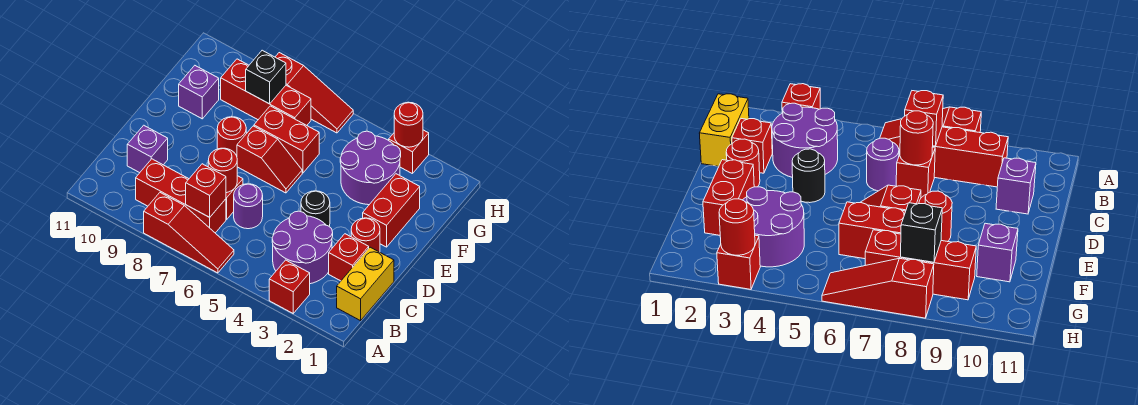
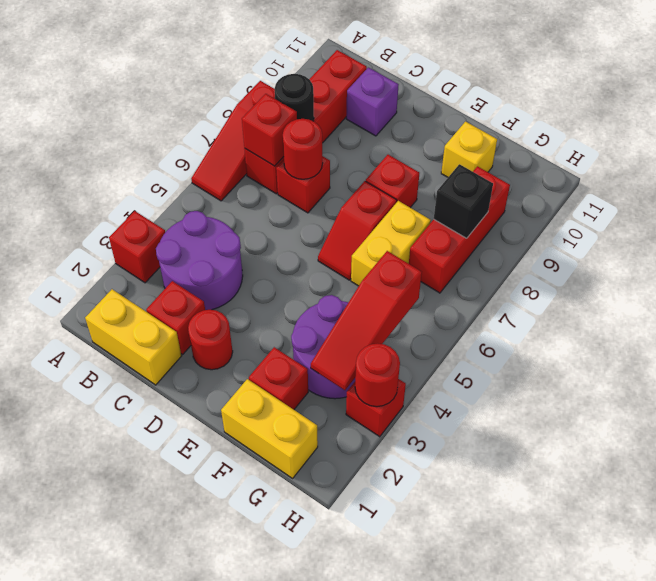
red brick B7:B9 level 1 -> red brick B7:B10 level 1
purple round brick C6 level 1 -> none
black round brick D4 level 1 -> black round brick B8 level 2
red brick E2:F2 level 1 -> red brick F2 level 1
red round brick E8 level 1 -> red brick E8 level 1
none -> yellow brick F1:G1 level 1
red brick F6:F7 level 1 -> yellow brick F6:F7 level 1
purple brick F10 level 1 -> yellow brick F10 level 1
red slope H6:H8 level 1 top 8 -> red slope G3:G5 level 2 top 5

